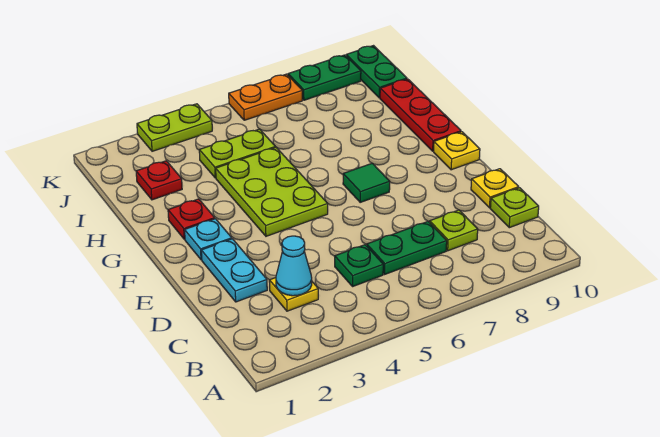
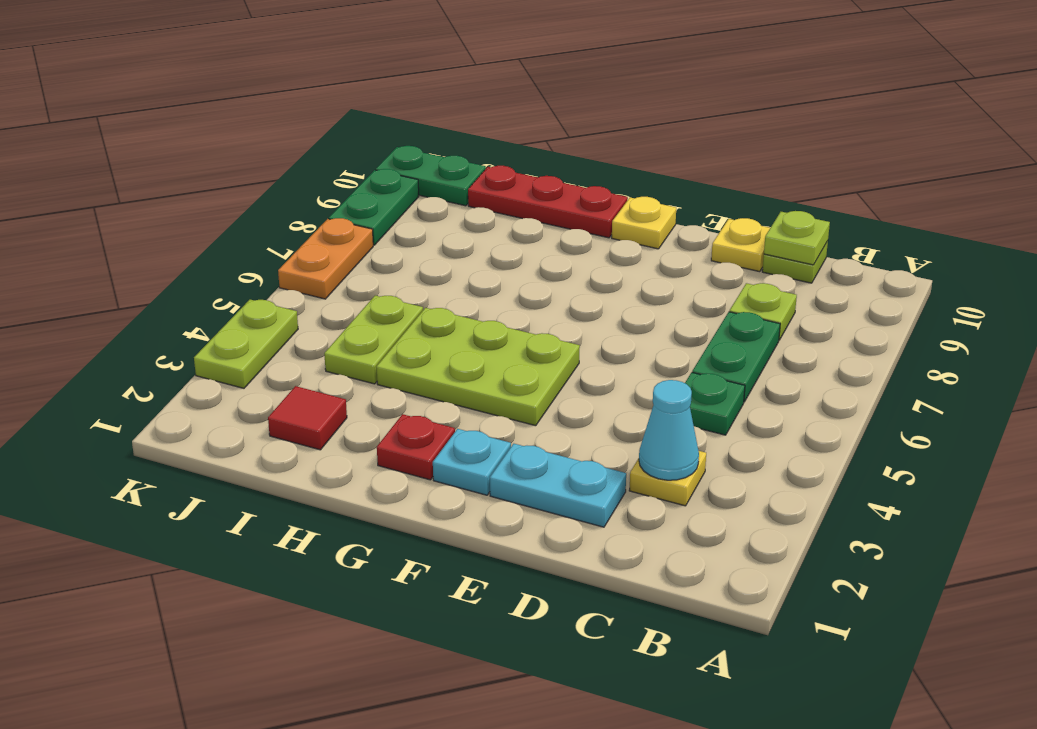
none -> lime plate C10 level 2
green tile F7 level 1 -> none
red plate I2 level 1 -> red tile I2 level 1

